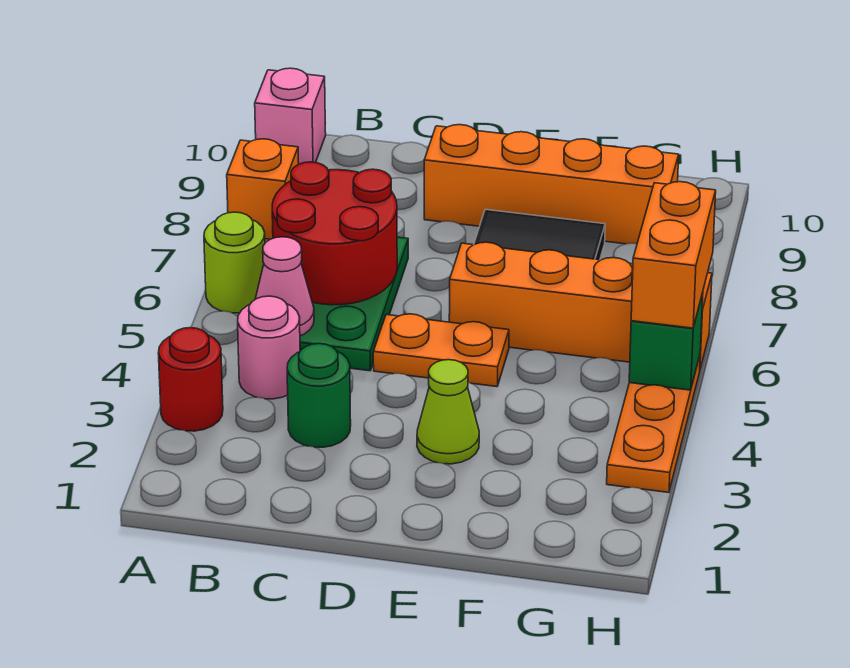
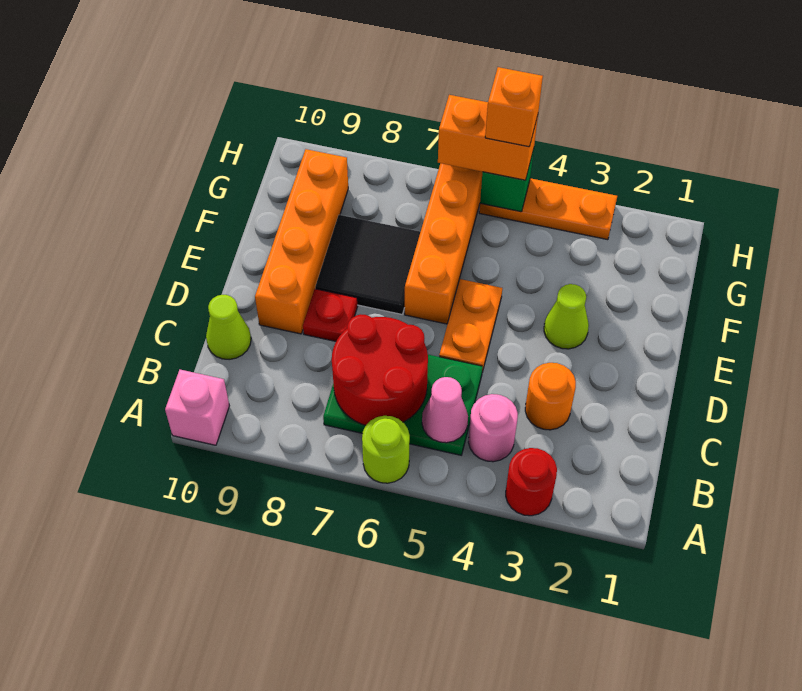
orange brick A8 level 1 -> orange brick H5 level 4
green round brick C3 level 1 -> orange round brick C3 level 1
none -> lime cone C10 level 1
none -> red plate D8 level 1

